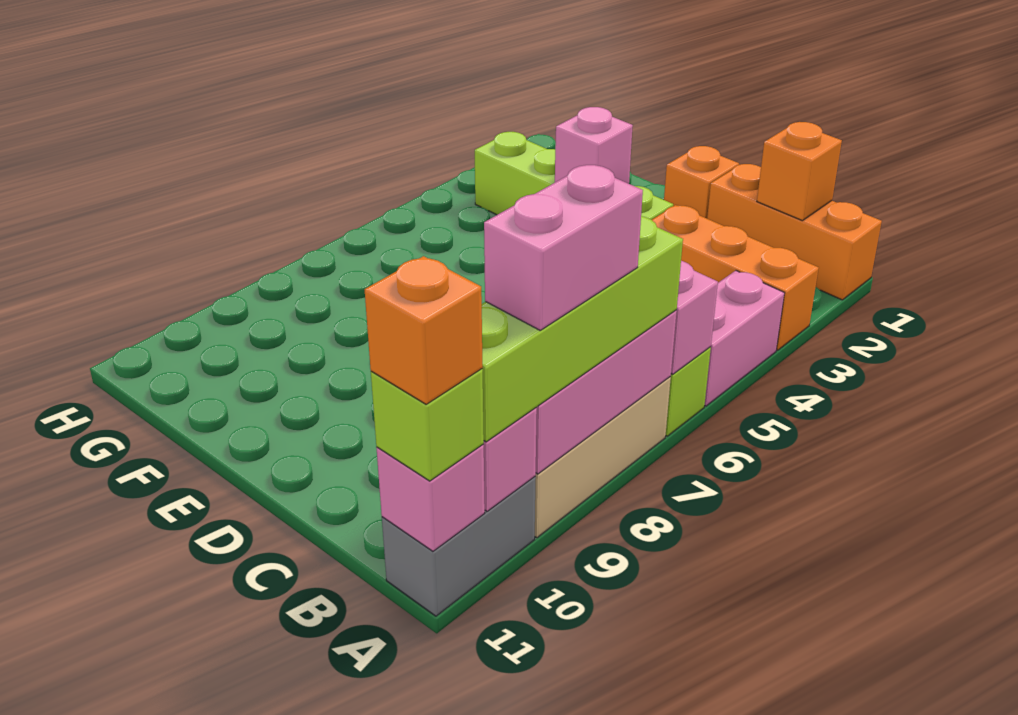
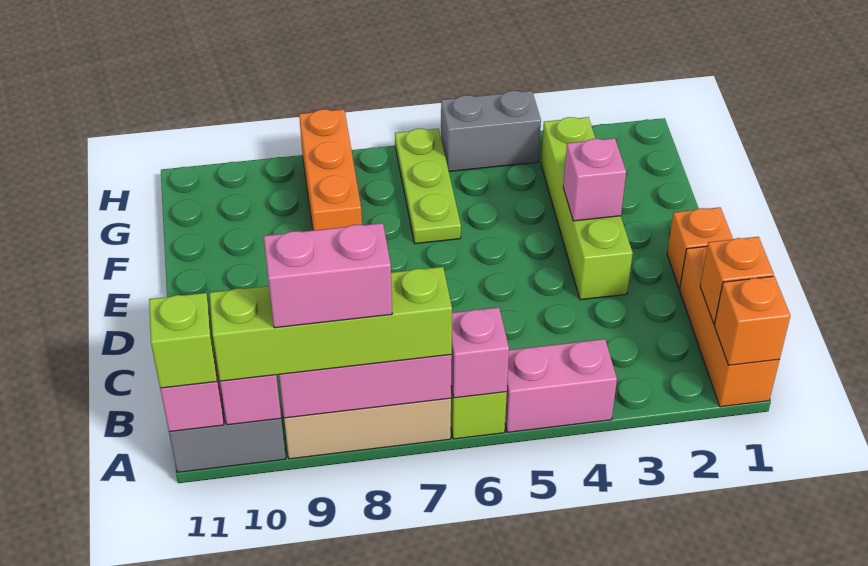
orange brick A3:C3 level 1 -> orange brick F8:H8 level 1
orange brick A11 level 4 -> orange brick A1 level 2
none -> lime plate F6:H6 level 1
none -> grey brick H4:H5 level 1

